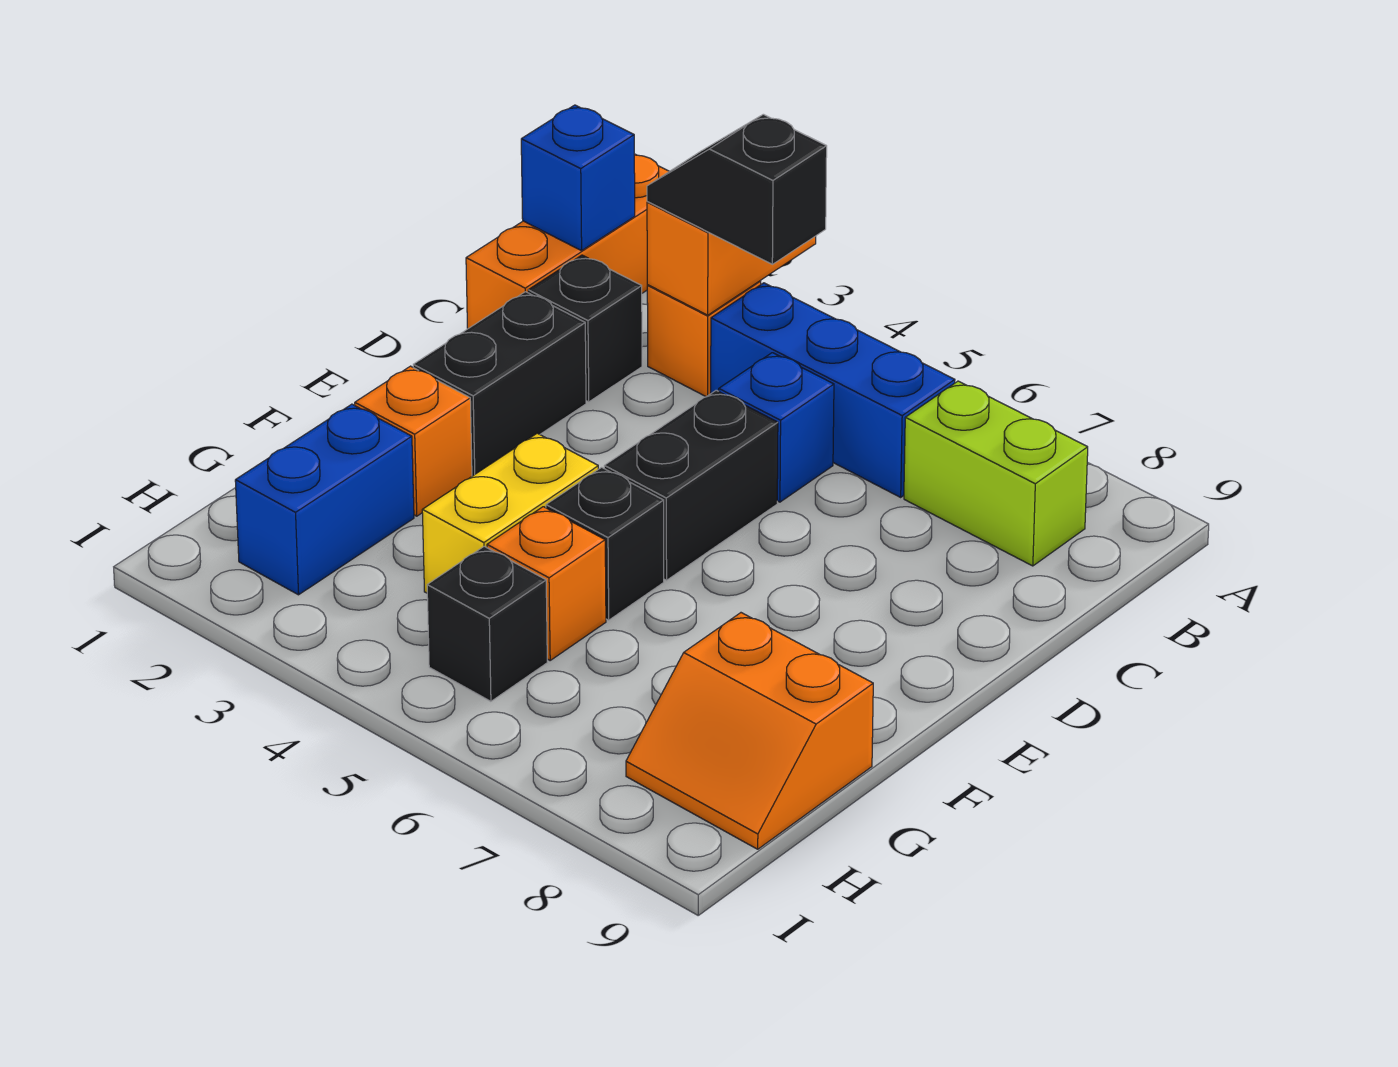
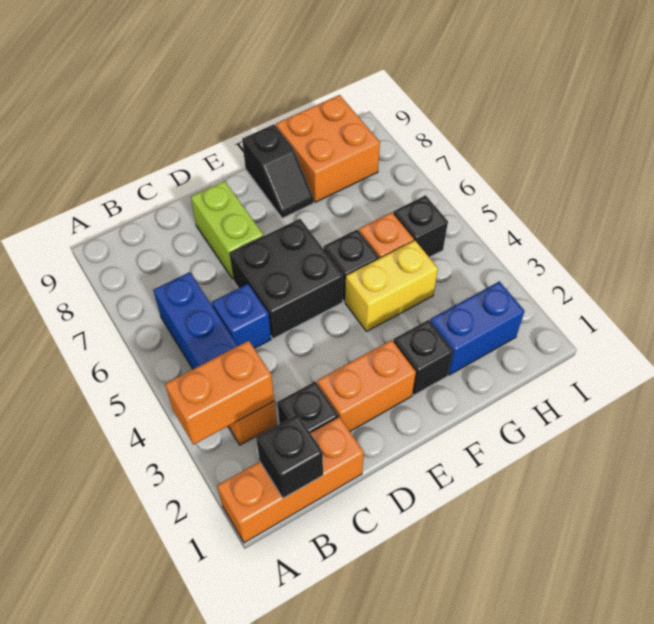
blue brick B1 level 2 -> black brick B1 level 2
black slope B3:B4 level 3 top 4 -> black slope F8:F9 level 1 top 9
lime brick B7:B8 level 1 -> lime brick D7:D8 level 1
black brick D2:E2 level 1 -> orange brick D2:E2 level 1
black brick D5:E5 level 1 -> black brick D5:E6 level 1
orange brick F2 level 1 -> black brick F2 level 1
orange slope G8:H9 level 1 top G -> orange brick G8:H9 level 1

